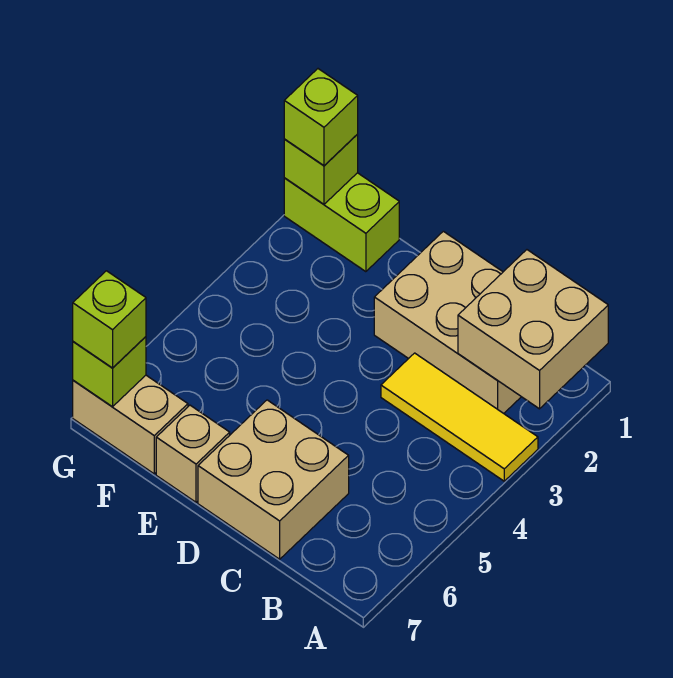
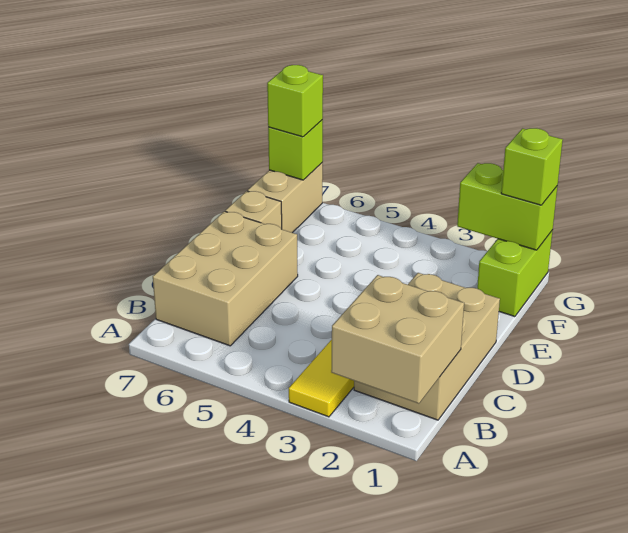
tan brick C6:D7 level 1 -> tan brick B6:D7 level 1
lime brick G1 level 2 -> lime brick G1:G2 level 2

